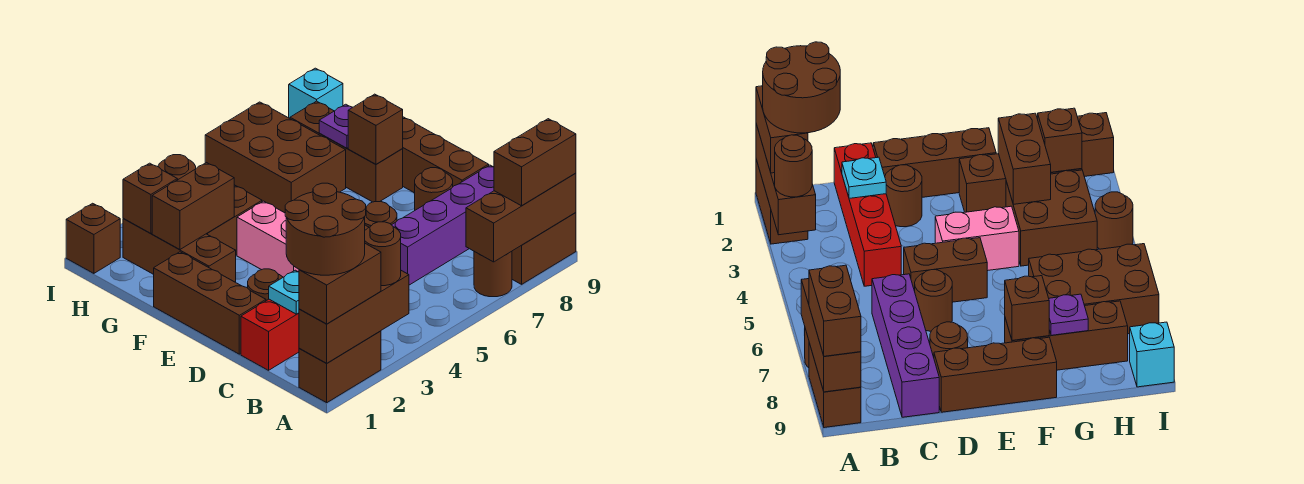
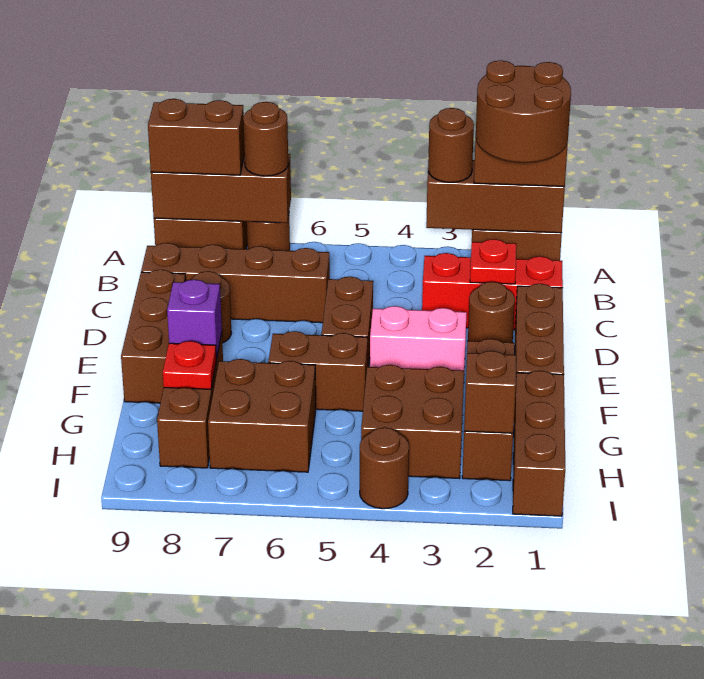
red brick C1:C4 level 1 -> red brick C1:C3 level 1
cyan plate C2 level 2 -> red plate C2 level 2
purple brick C6:C9 level 1 -> brown brick C6:C9 level 1
brown round brick D6 level 1 -> brown round brick A7 level 3
pink brick E4:F4 level 1 -> pink brick E3:E4 level 1
brown brick F8 level 2 -> purple brick F8 level 2
brown brick G2:G3 level 2 -> brown brick F5:F6 level 1
brown brick G6:I7 level 1 -> brown brick G6:H7 level 1
purple plate G8 level 2 -> red plate G8 level 2
brown brick I1 level 1 -> brown brick G1:I1 level 1
cyan brick I9 level 1 -> none

